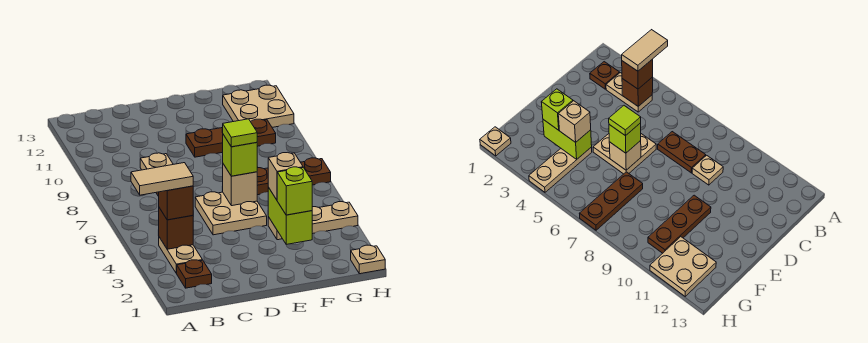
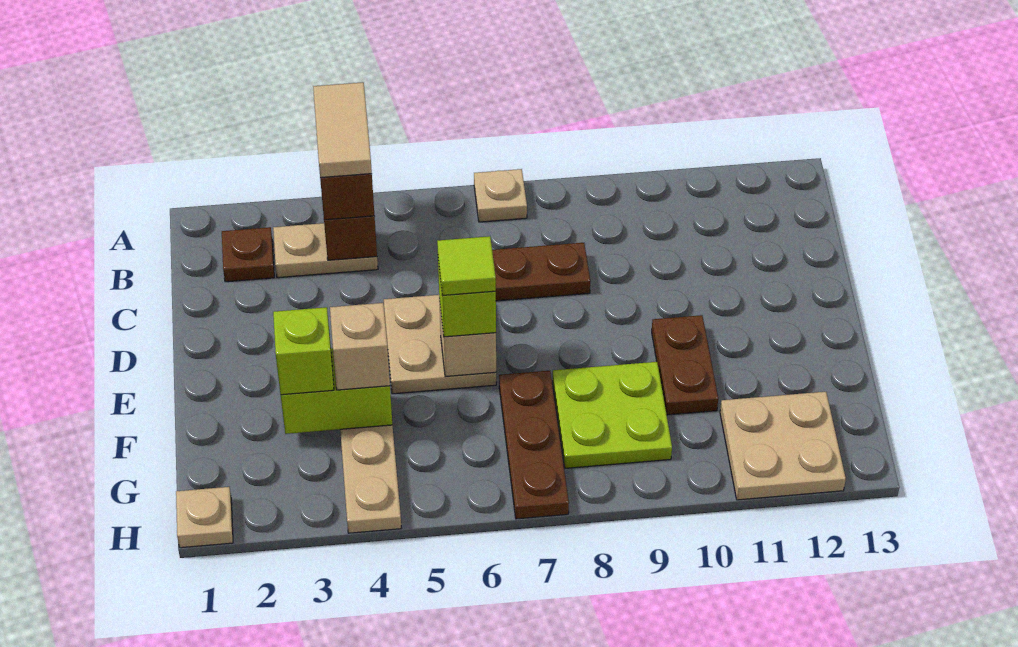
tan plate C9 level 1 -> tan plate A7 level 1
brown plate E10:G10 level 1 -> brown plate E10:F10 level 1
none -> lime plate F8:G9 level 1

